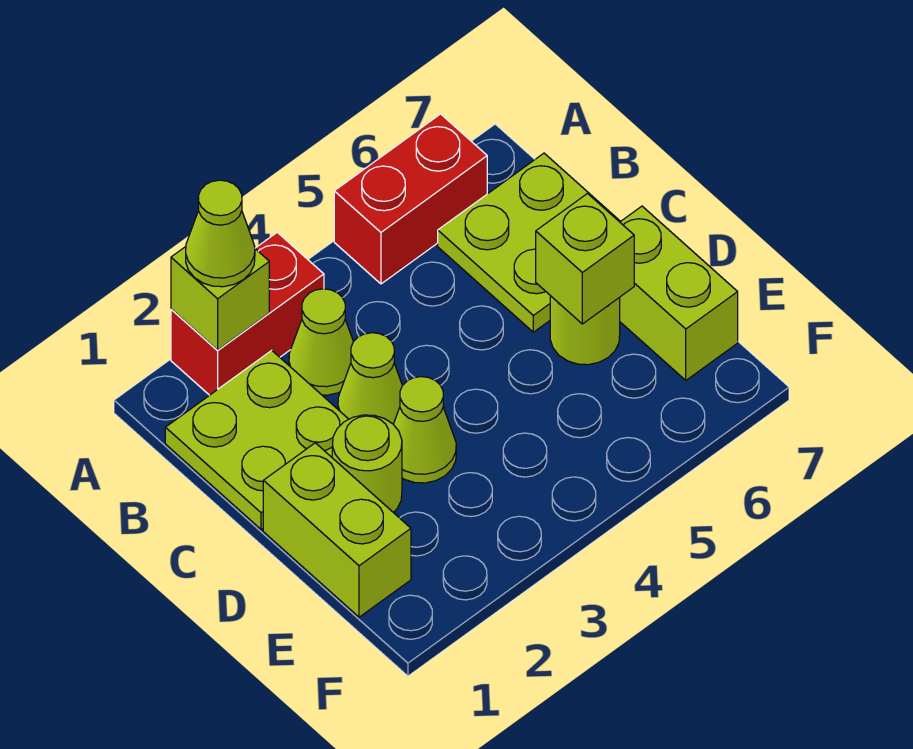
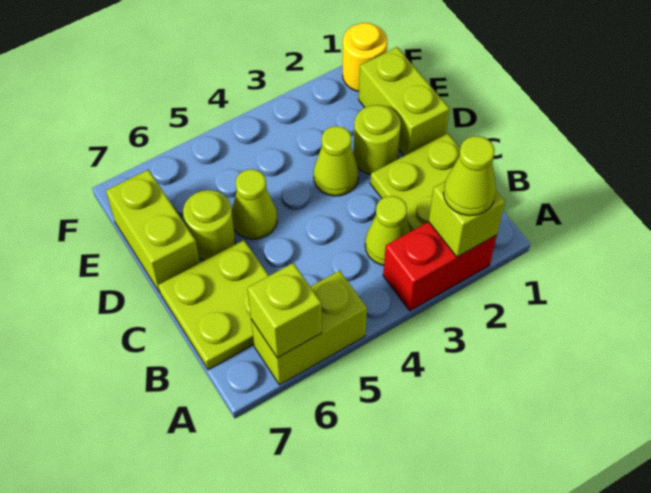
red brick A5:A6 level 1 -> lime brick A5:A6 level 1
lime cone C3 level 1 -> lime cone D5 level 1
lime brick D6 level 2 -> lime brick A6 level 2
none -> yellow round brick F1 level 1

